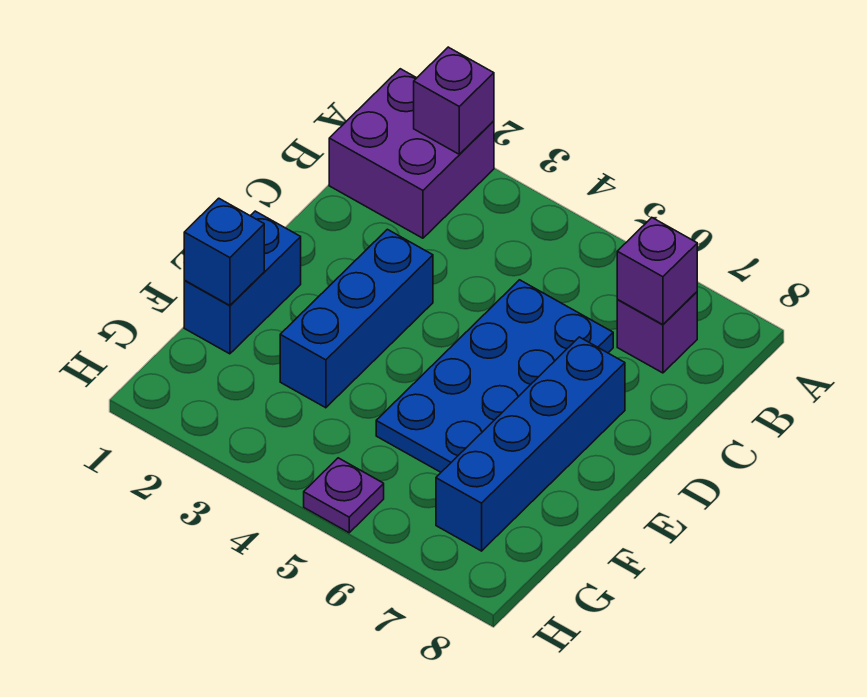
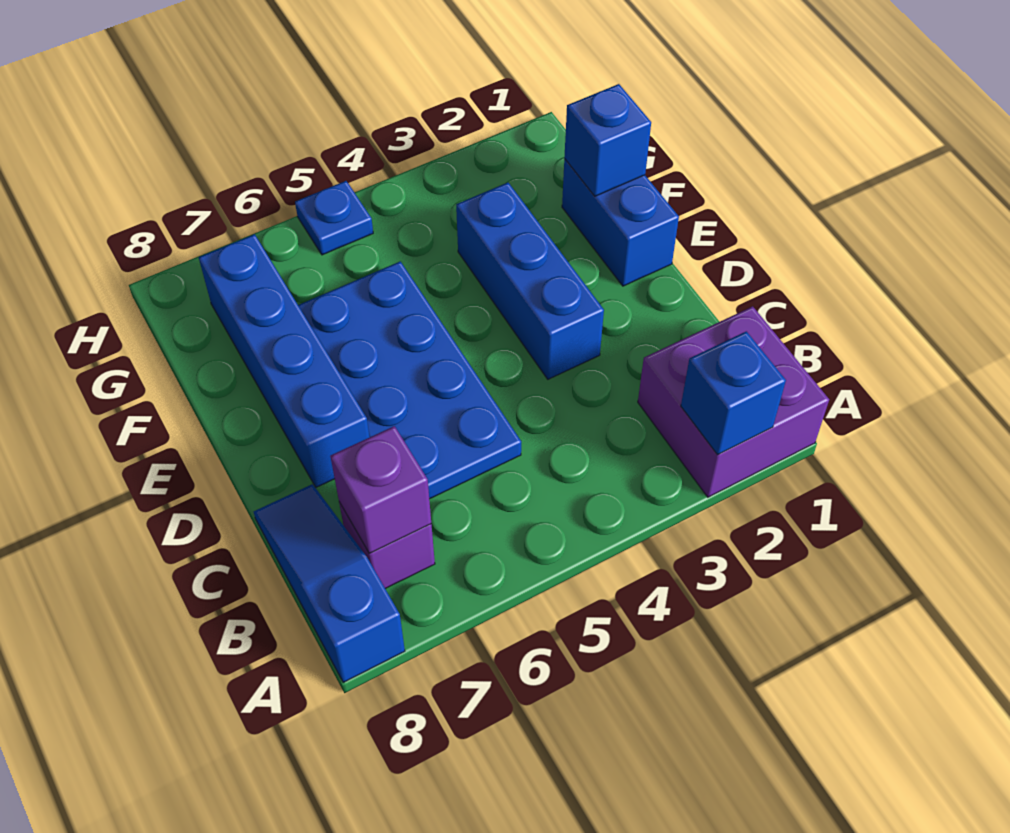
purple brick A2 level 2 -> blue brick A2 level 2
none -> blue slope A8:C8 level 1 top A
purple plate H5 level 1 -> blue plate H5 level 1

